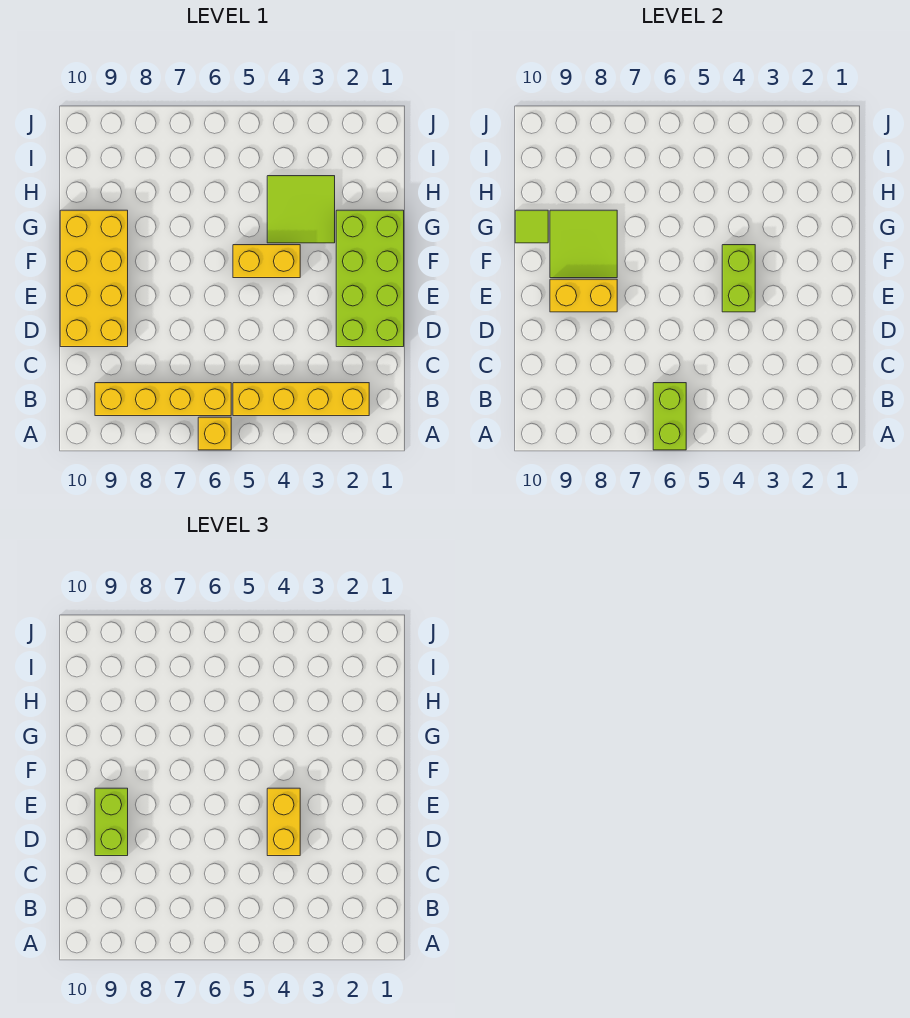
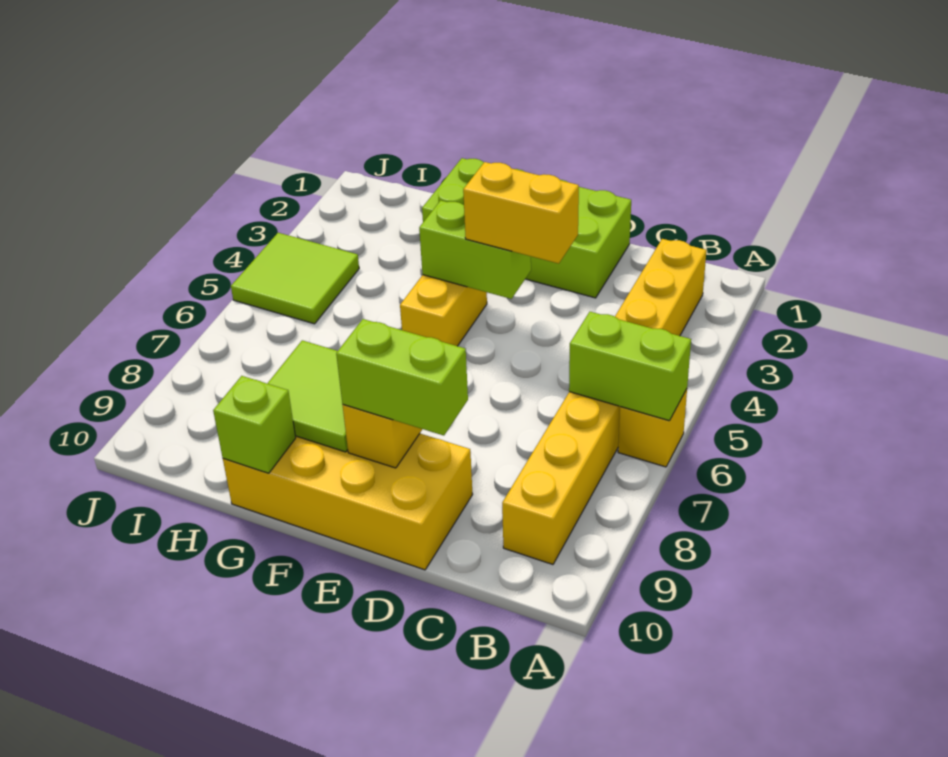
lime tile G3:H4 level 1 -> lime tile I4:J5 level 1
lime tile G10 level 2 -> lime brick G10 level 2

